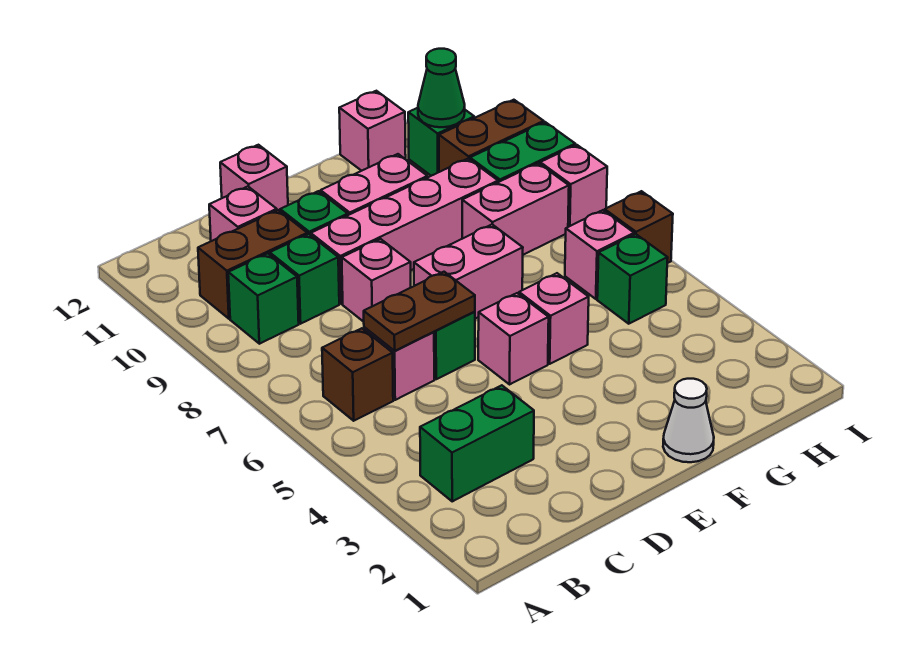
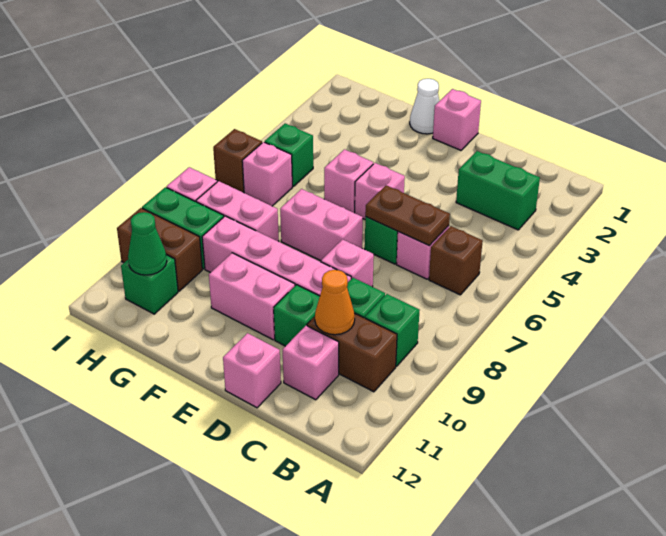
none -> orange cone C10 level 2
pink brick G12 level 1 -> pink brick E1 level 1

